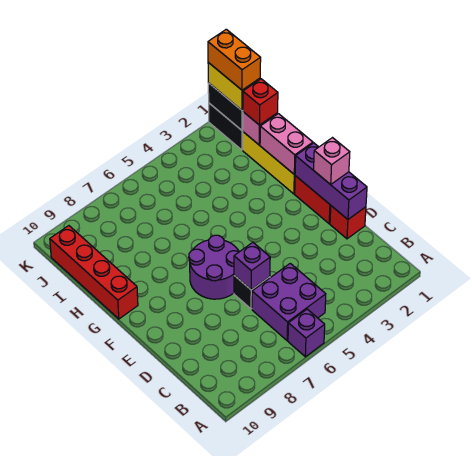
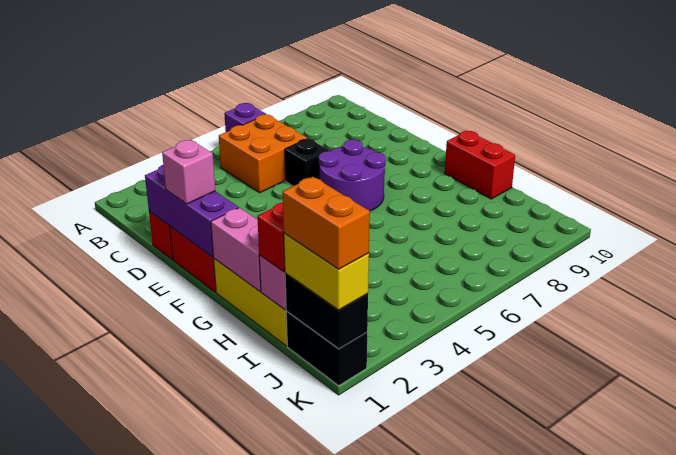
purple brick B5:C6 level 1 -> orange brick B5:C6 level 1
purple brick D6 level 2 -> none
red brick G10:J10 level 1 -> red brick G10:H10 level 1

